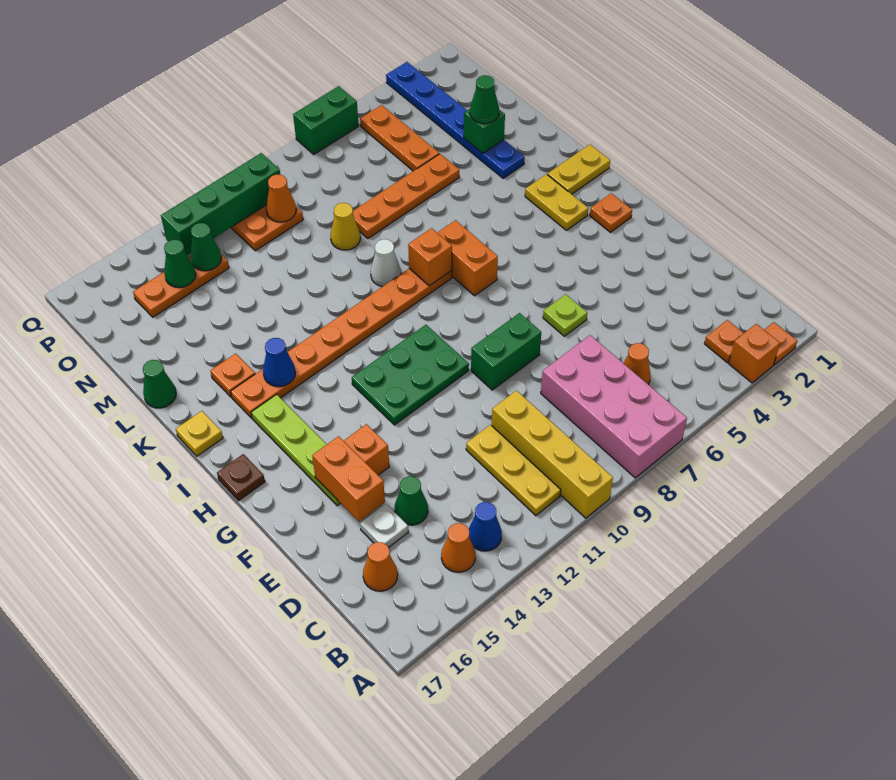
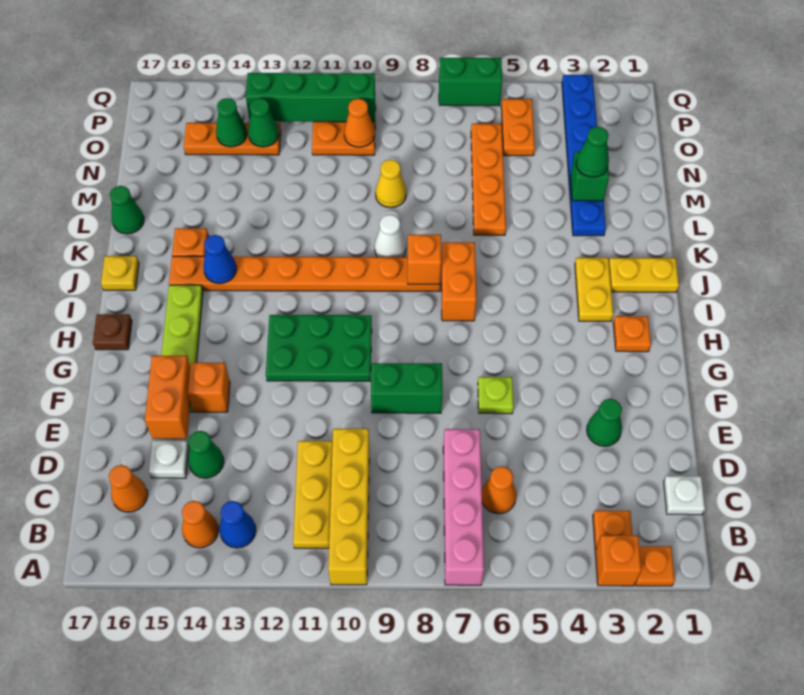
pink brick A7:D8 level 1 -> pink brick A7:D7 level 1
none -> white plate C1 level 1
none -> green cone E3 level 1
orange plate M5:M8 level 1 -> orange plate L6:O6 level 1
orange plate N5:P5 level 1 -> orange plate O5:P5 level 1

